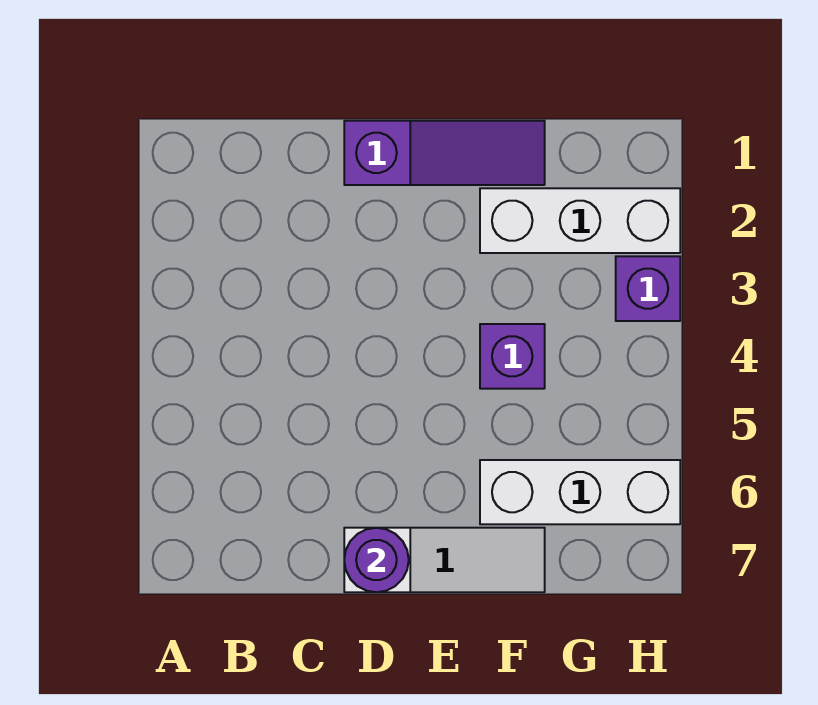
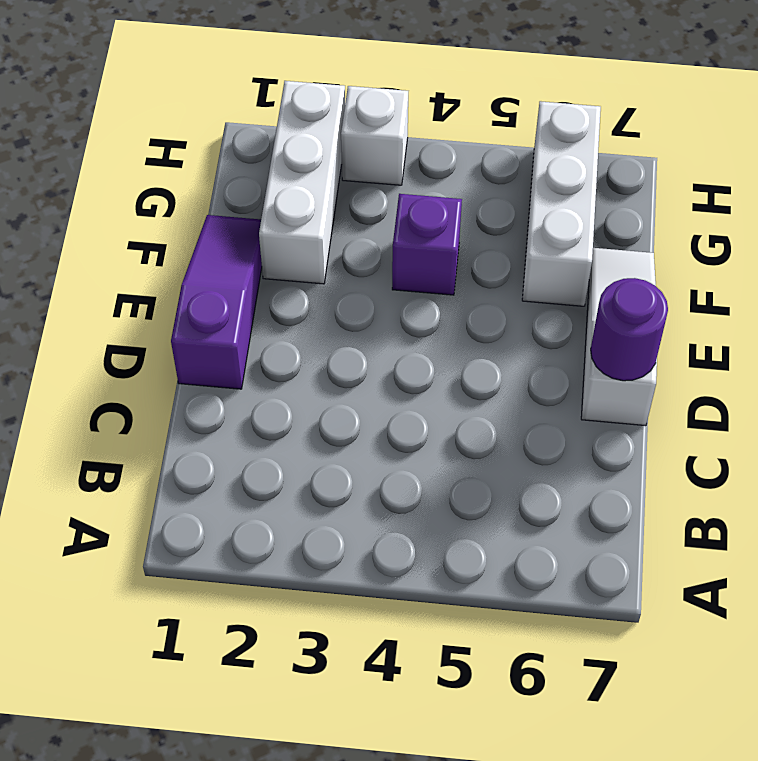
purple brick H3 level 1 -> white brick H3 level 1

